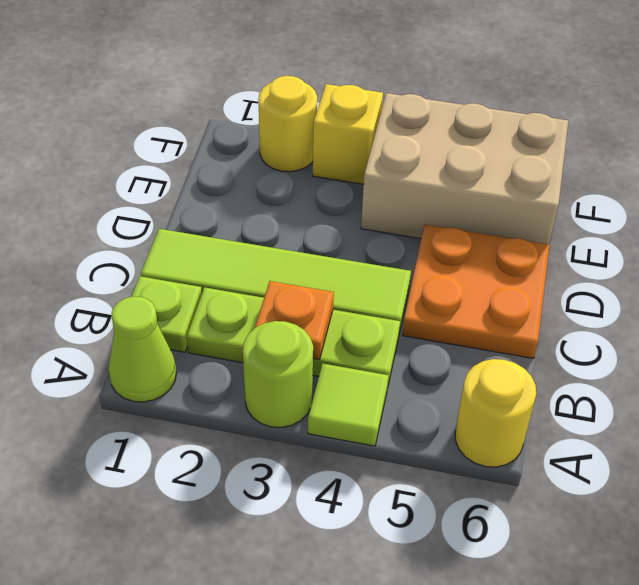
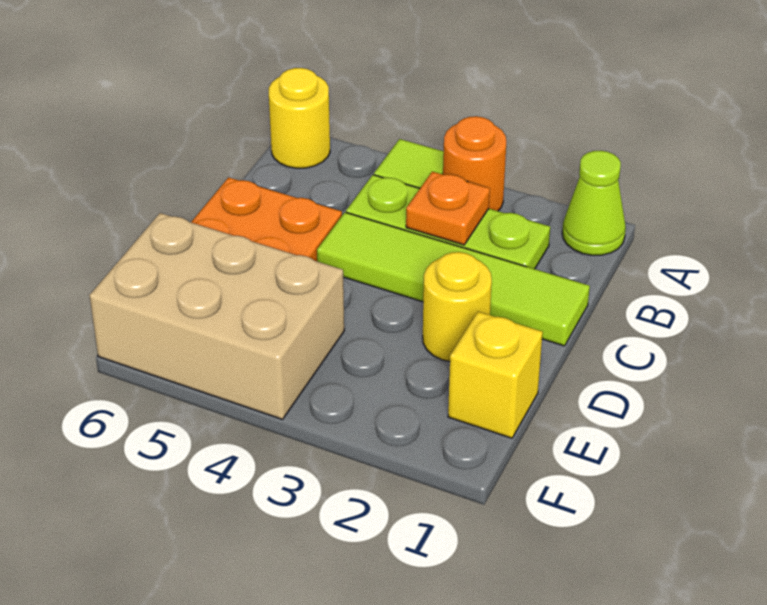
lime round brick A3 level 1 -> orange round brick A3 level 1
lime plate B1 level 1 -> none
yellow round brick F2 level 1 -> yellow round brick D2 level 1
yellow brick F3 level 1 -> yellow brick E1 level 1

